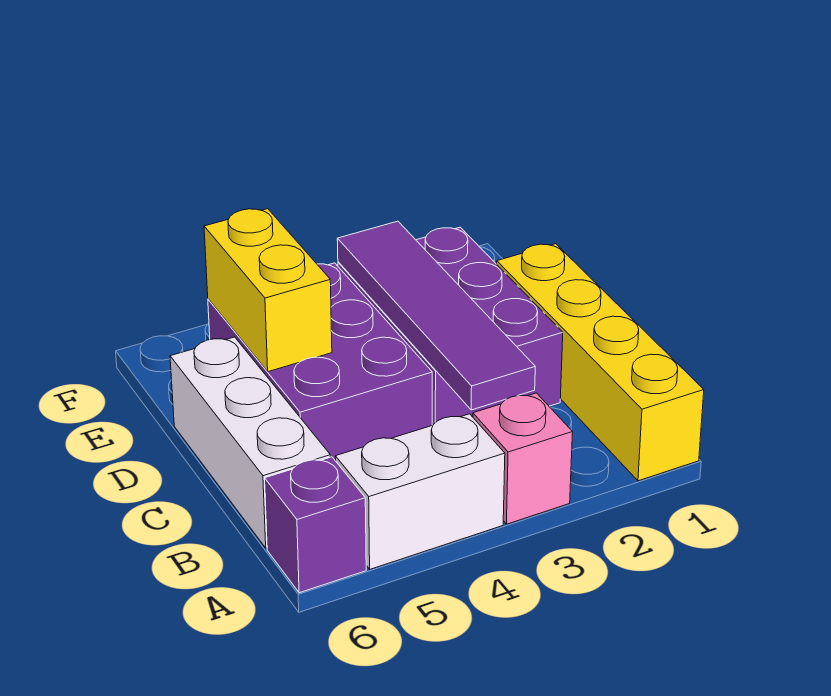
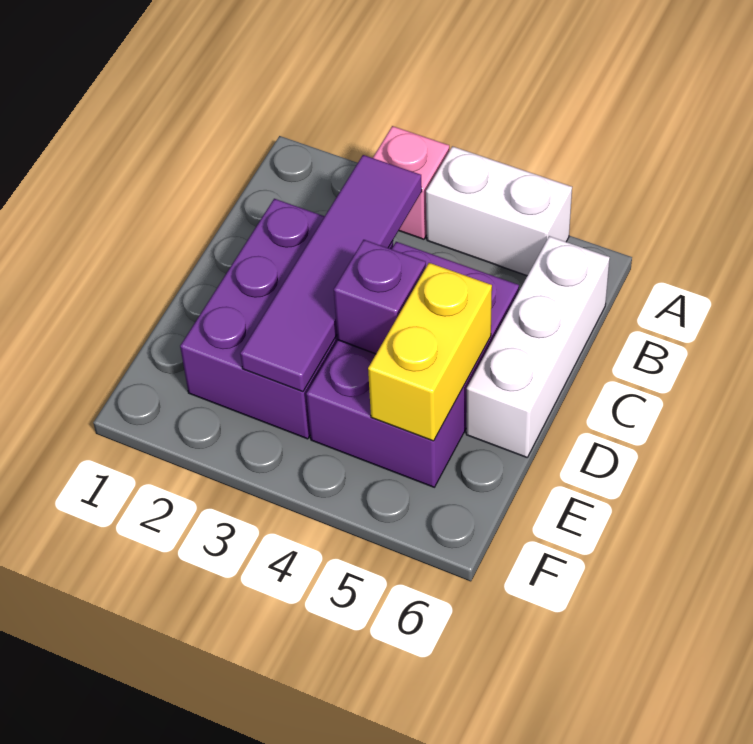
yellow brick A1:D1 level 1 -> none
purple brick A6 level 1 -> purple brick D4 level 2

